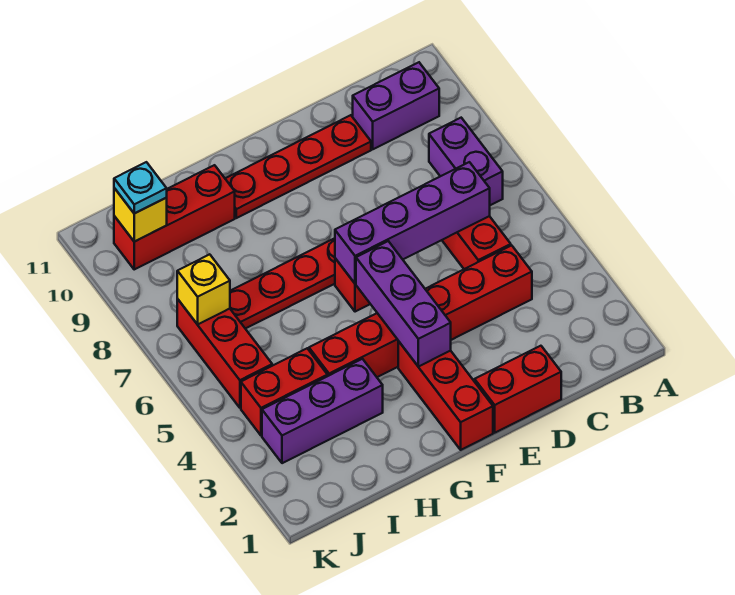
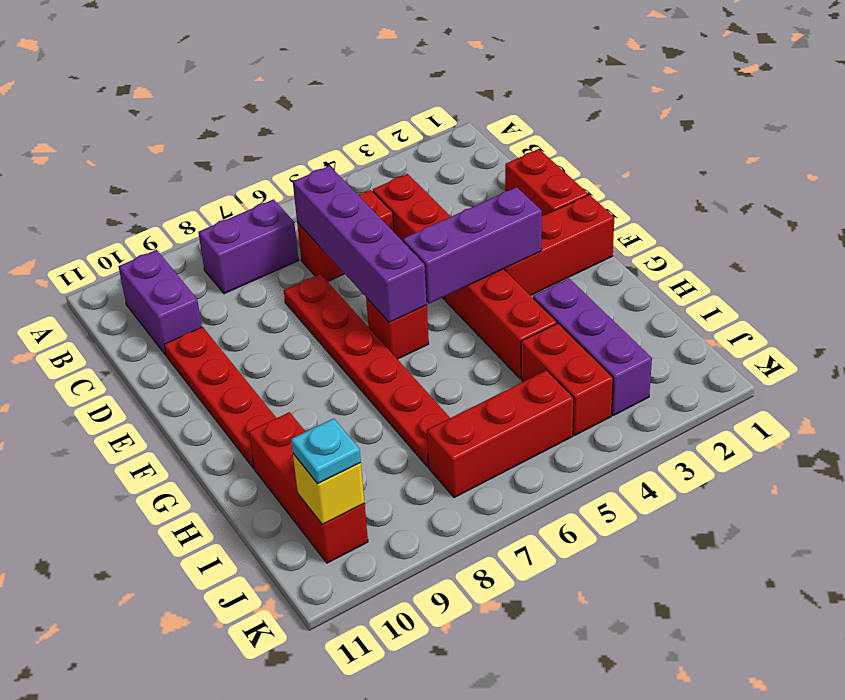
yellow brick J7 level 2 -> none

